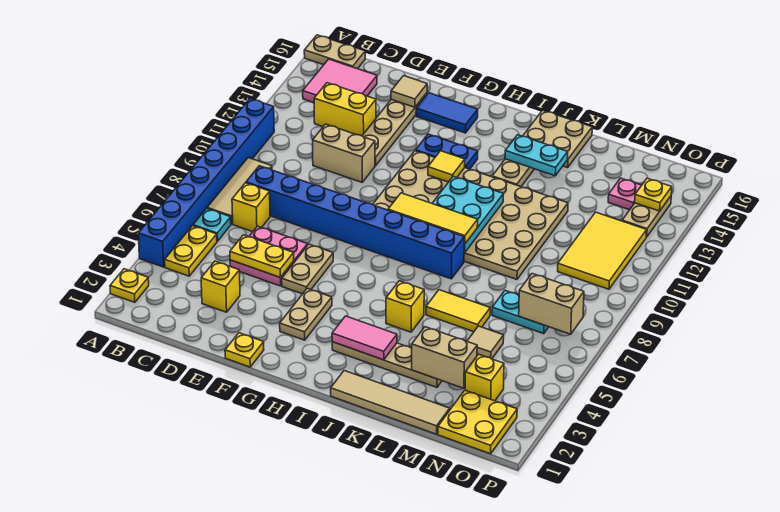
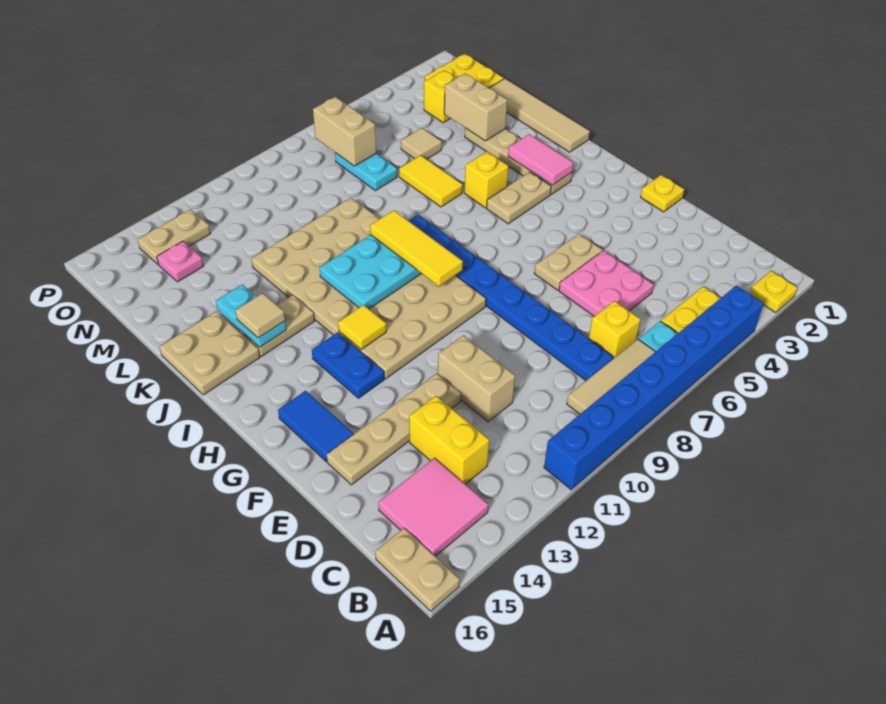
blue brick C8:J8 level 1 -> blue plate C8:J8 level 1
yellow brick D3 level 1 -> none
yellow plate D5:E5 level 2 -> none
tan tile E15 level 2 -> tan tile J14 level 3
tan plate G3:G4 level 1 -> tan plate I4:I5 level 1
yellow tile N10:O12 level 1 -> none
yellow plate O14 level 2 -> none

